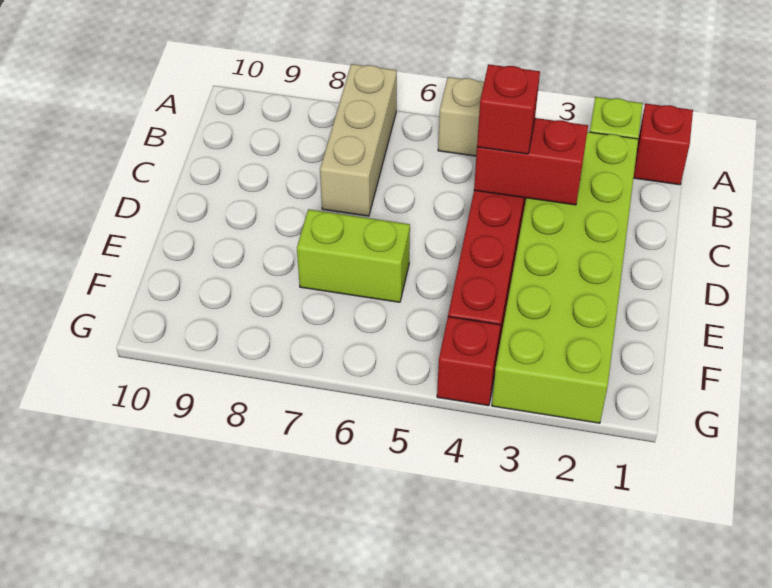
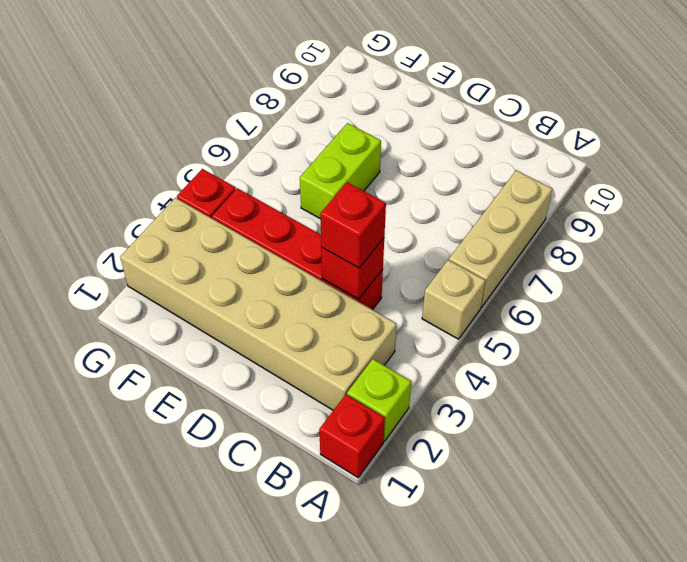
tan brick A7:C7 level 1 -> tan brick A6:A8 level 1
lime brick B2:G3 level 1 -> tan brick B2:G3 level 1
red brick C3:C4 level 2 -> red brick C4 level 2

